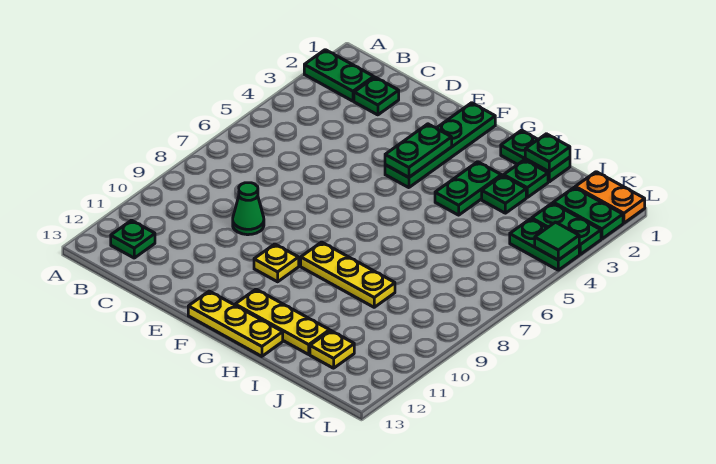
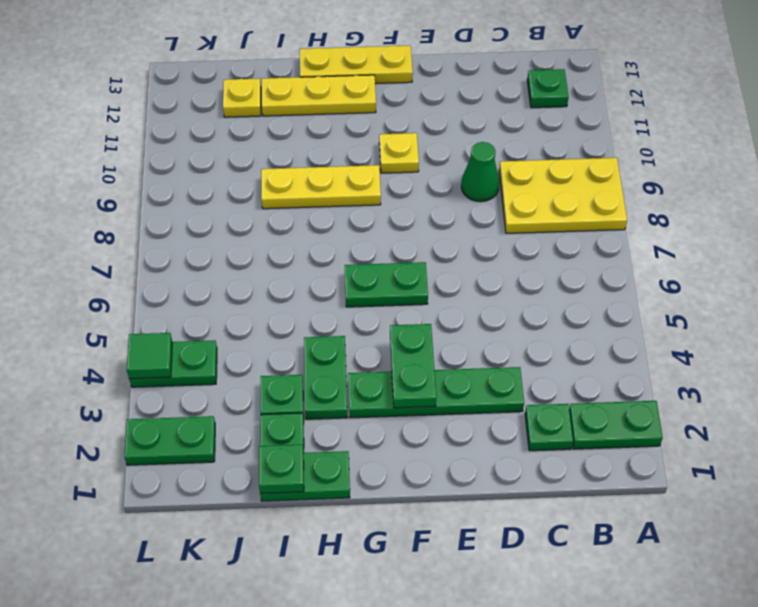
none -> yellow plate A8:C9 level 1
green plate F1:F4 level 1 -> green plate D3:G3 level 1
orange plate K1:L1 level 1 -> none
green plate K3:L3 level 1 -> green plate F6:G6 level 1

